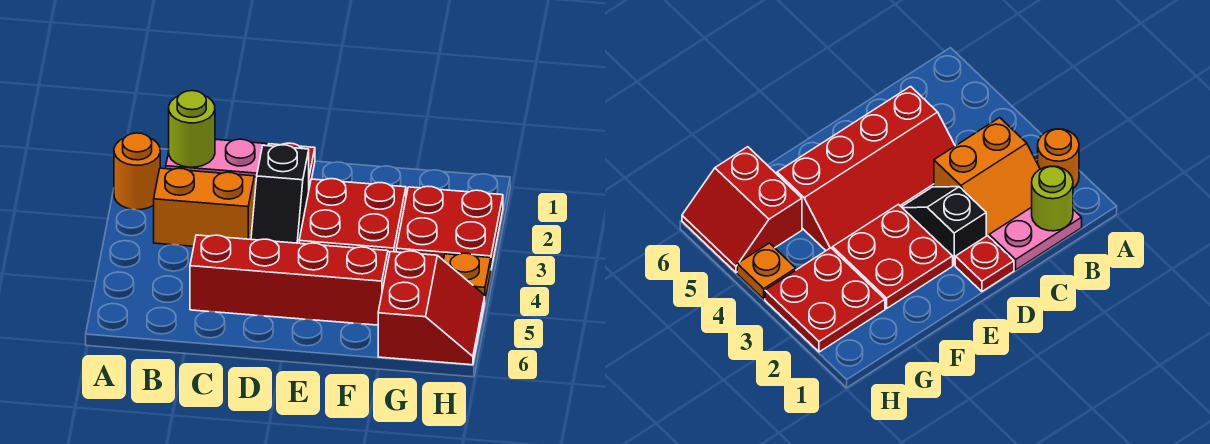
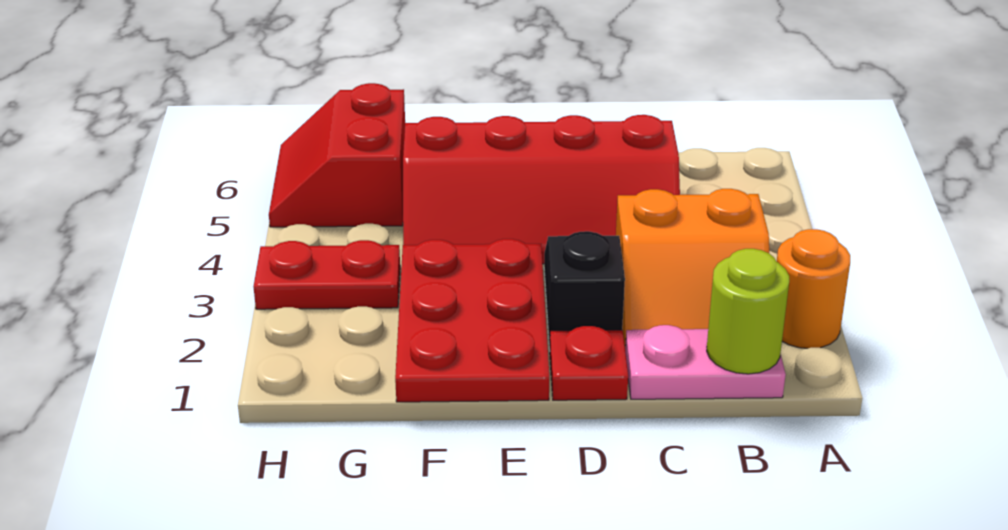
red plate E2:F3 level 1 -> red plate E1:F3 level 1
red plate G2:H3 level 1 -> red plate G3:H3 level 1
orange plate H4 level 1 -> none

